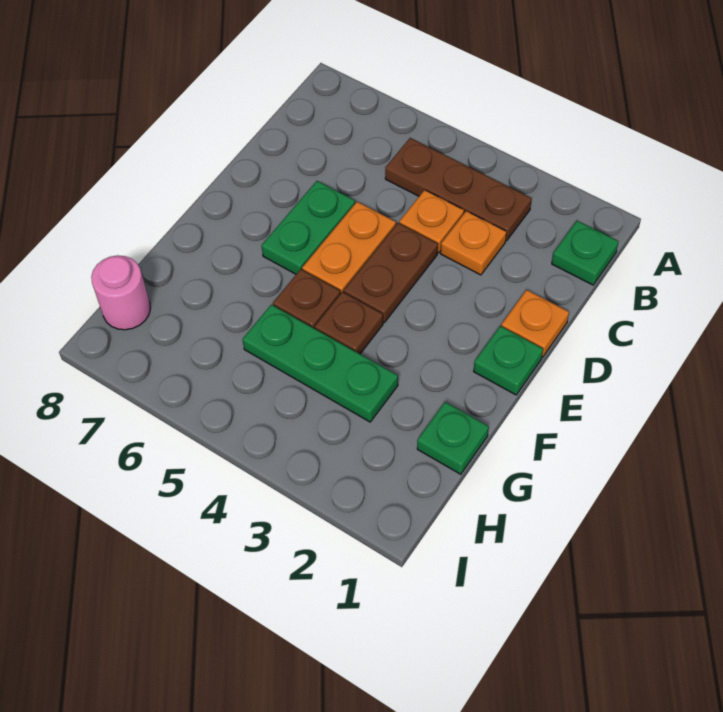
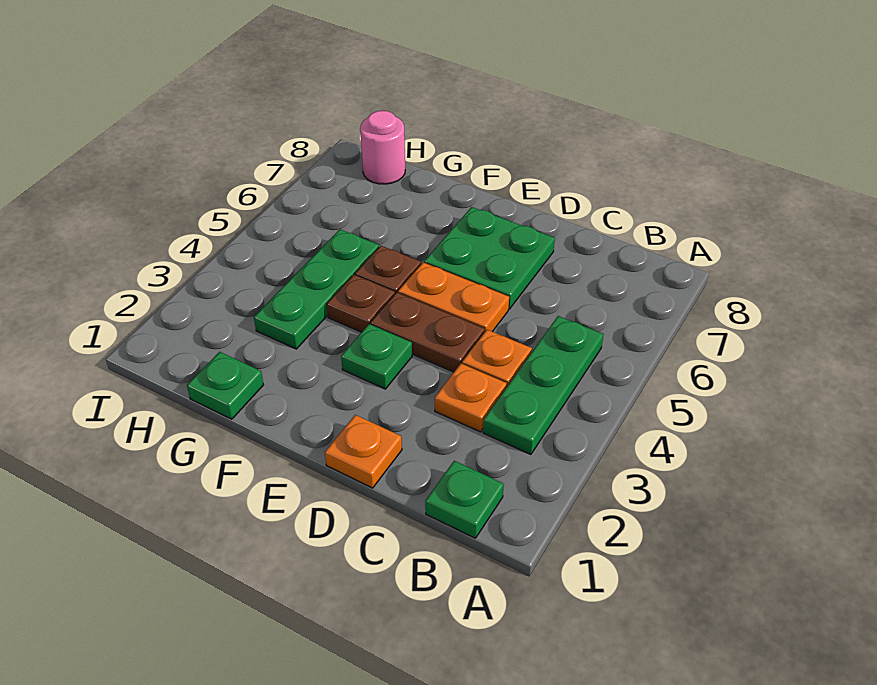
brown plate B3:B5 level 1 -> green plate B3:B5 level 1
green plate D6:E6 level 1 -> green plate D6:E7 level 1
green plate E1 level 1 -> green plate E3 level 1

